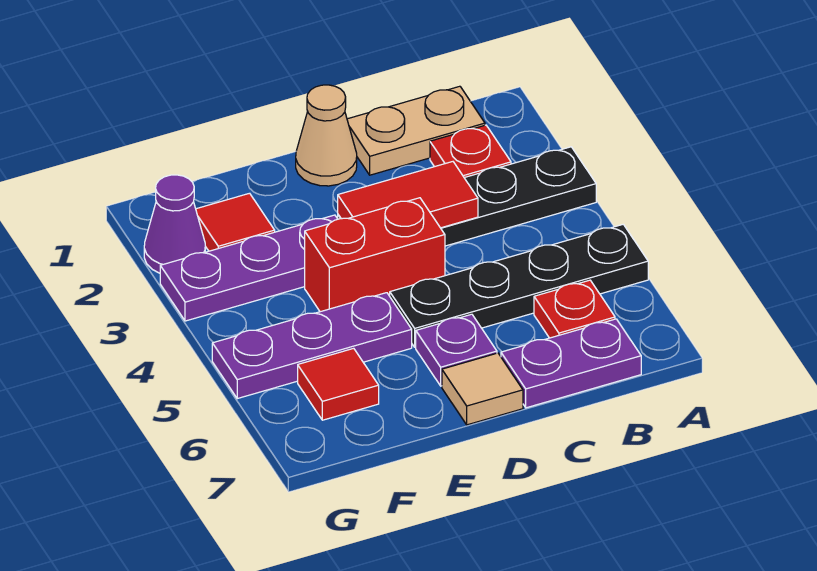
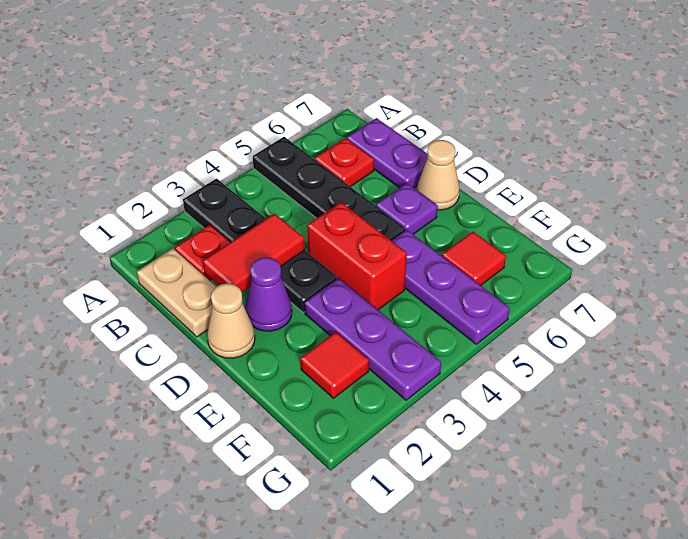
red tile C3:D3 level 2 -> red tile C2:C3 level 2
tan tile D7 level 1 -> tan cone D7 level 1
purple cone G2 level 1 -> purple cone D2 level 1

